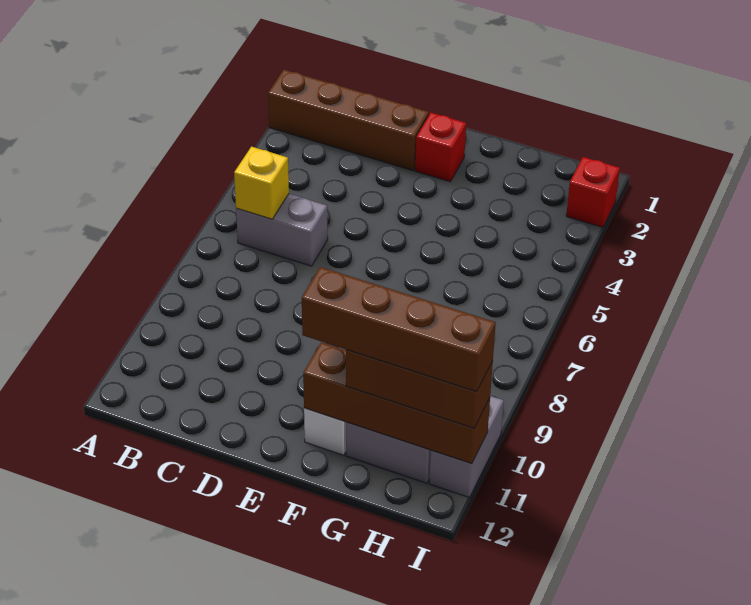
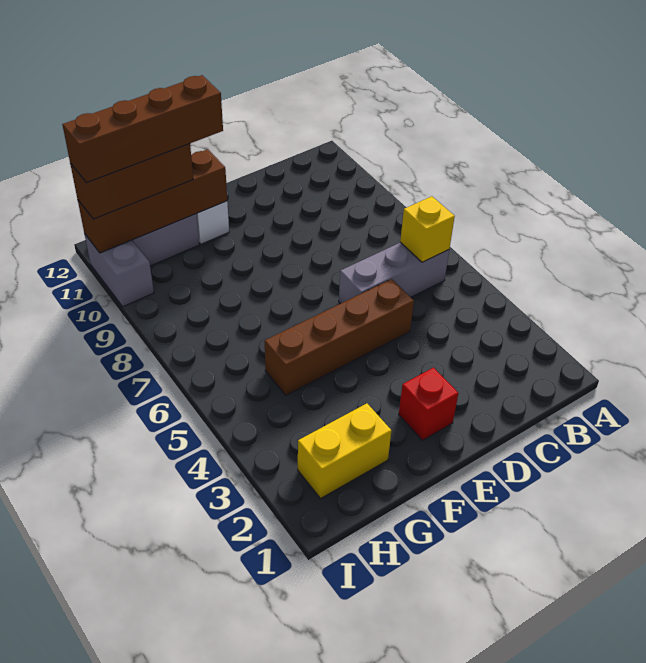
brown brick A2:D2 level 1 -> brown brick D5:G5 level 1
grey brick B6:C6 level 1 -> grey brick B6:D6 level 1
none -> yellow brick G2:H2 level 1
red brick I2 level 1 -> none

